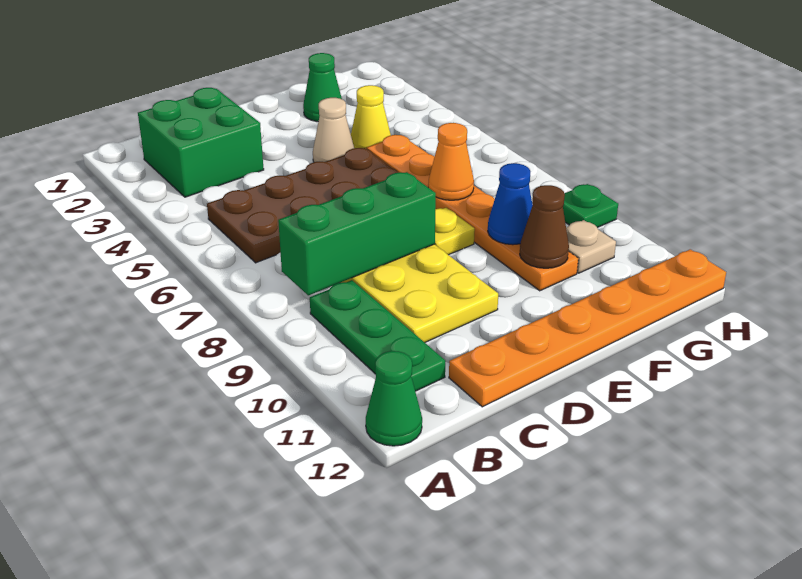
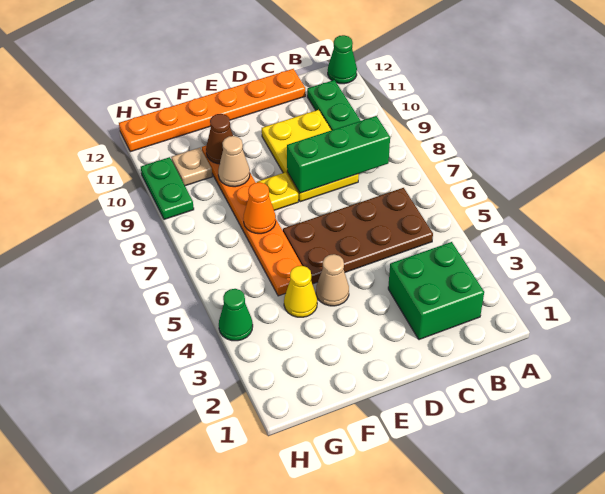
green cone F2 level 1 -> green cone H4 level 1
blue cone F9 level 2 -> tan cone F9 level 2
green plate H9 level 1 -> green plate H9:H10 level 1

